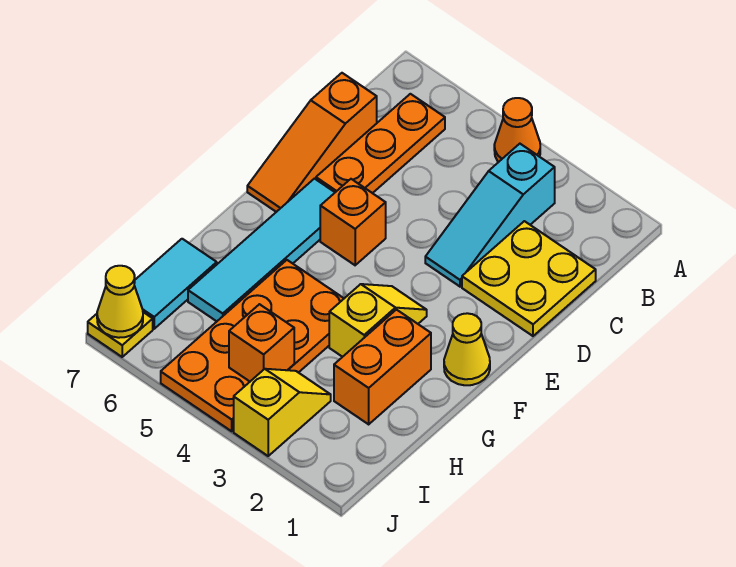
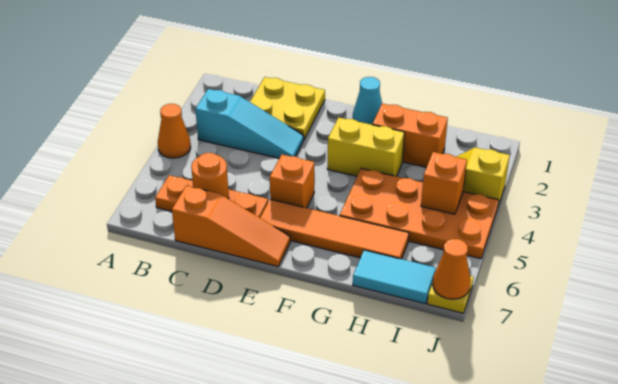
none -> orange round brick C6 level 2
cyan tile E6:H6 level 1 -> orange tile E6:H6 level 1
yellow cone F1 level 1 -> cyan cone F1 level 1
yellow slope F3:G3 level 1 top G -> yellow brick F3:G3 level 1
yellow cone J7 level 2 -> orange cone J7 level 2

